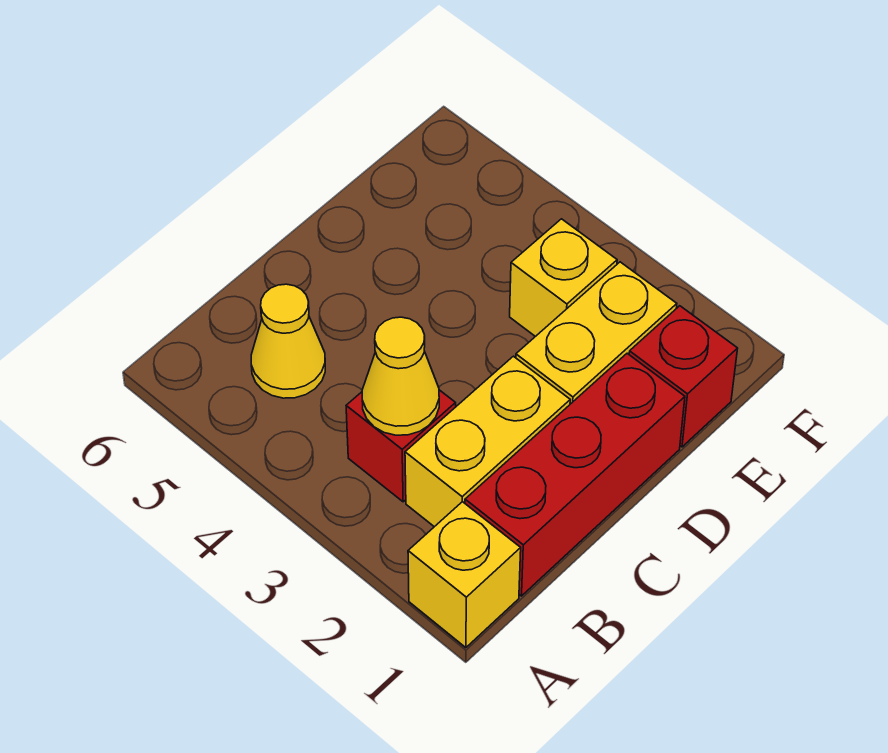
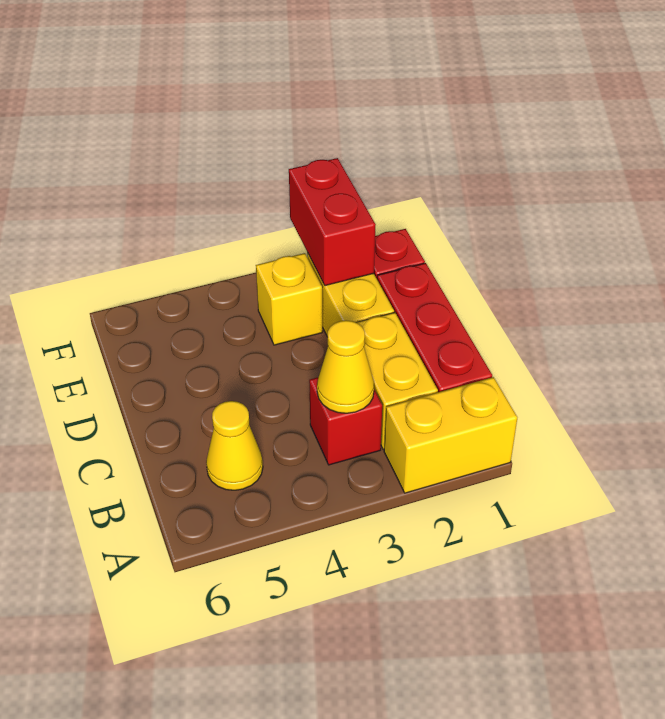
yellow brick A1 level 1 -> yellow brick A1:A2 level 1
none -> red brick E2:F2 level 2

